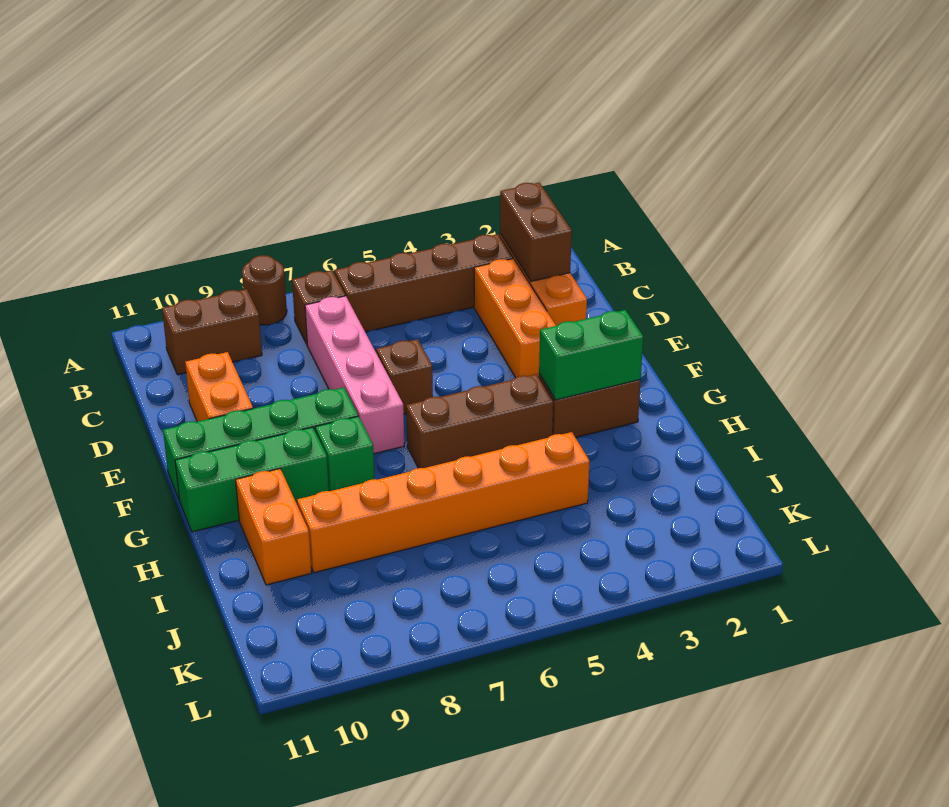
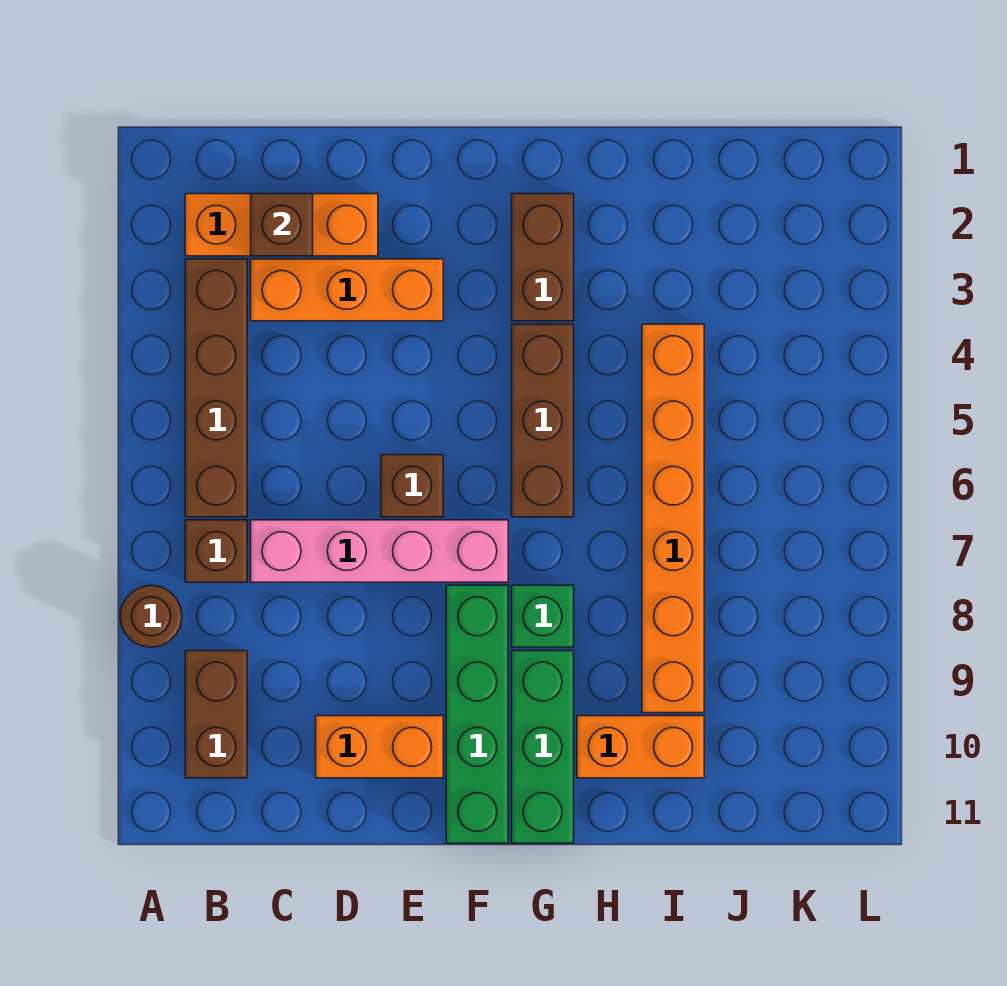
brown brick B2:C2 level 2 -> brown brick C2 level 2
green brick G2:G3 level 2 -> none

